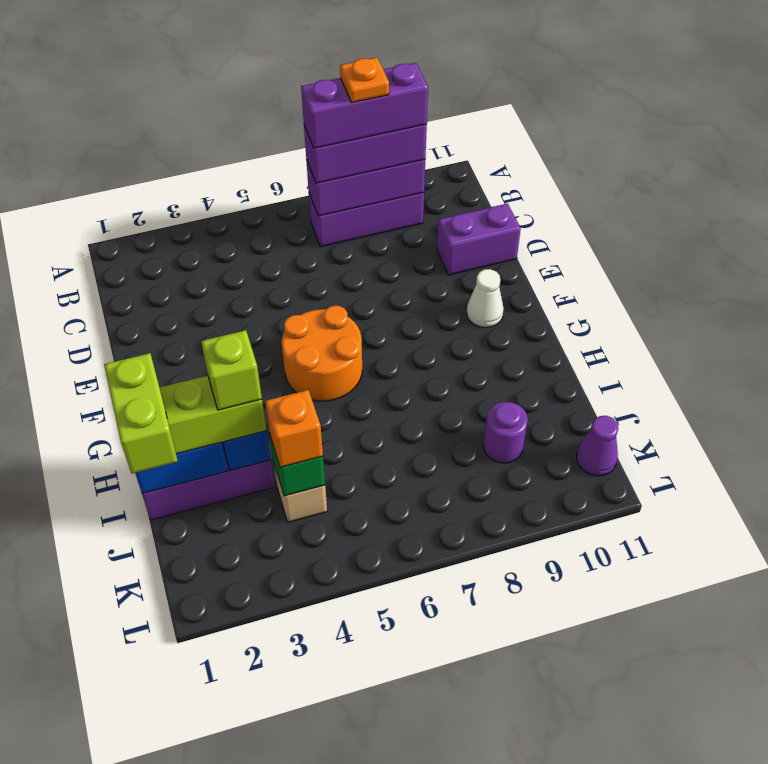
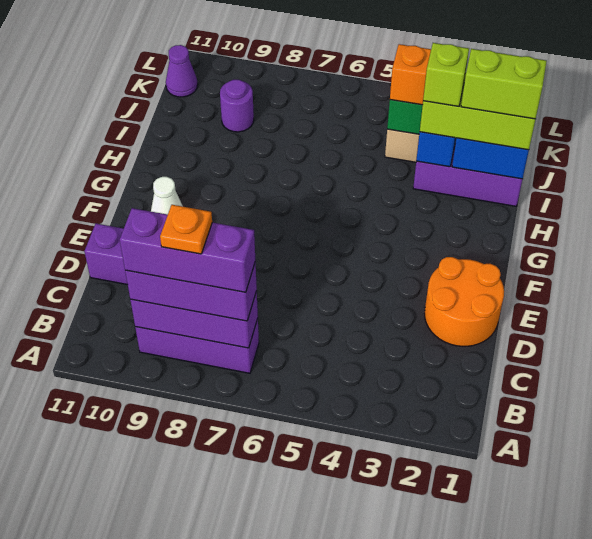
orange round brick F5:G6 level 1 -> orange round brick D1:E2 level 1
lime brick I1:J1 level 4 -> lime brick I1:I2 level 4

